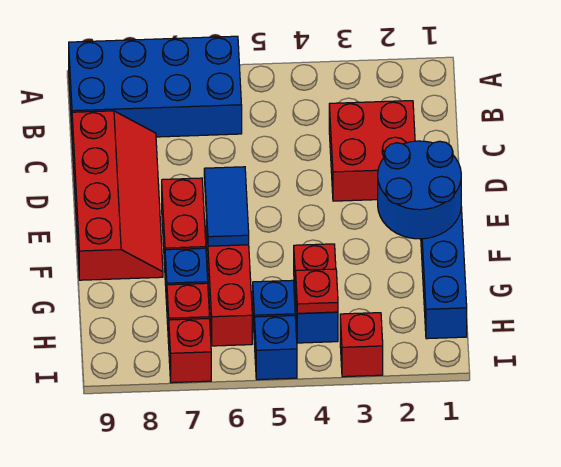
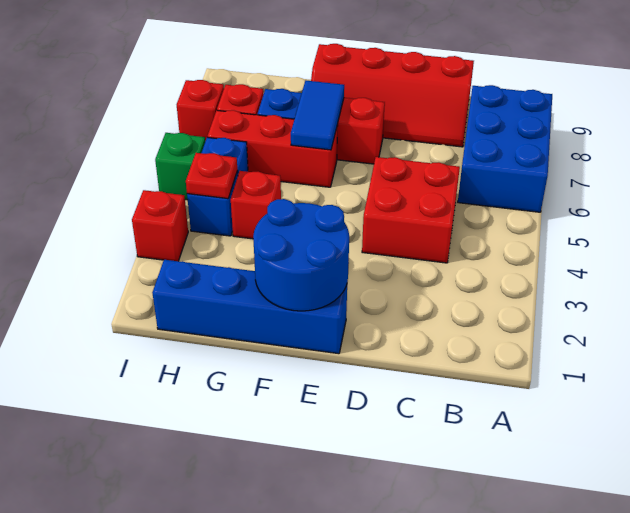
blue brick A6:B9 level 1 -> blue brick A6:B8 level 1
red brick C2:D3 level 1 -> red brick C4:D5 level 1
blue tile E6:F6 level 2 -> blue tile F6:F7 level 2
blue brick I5 level 1 -> green brick I5 level 1

